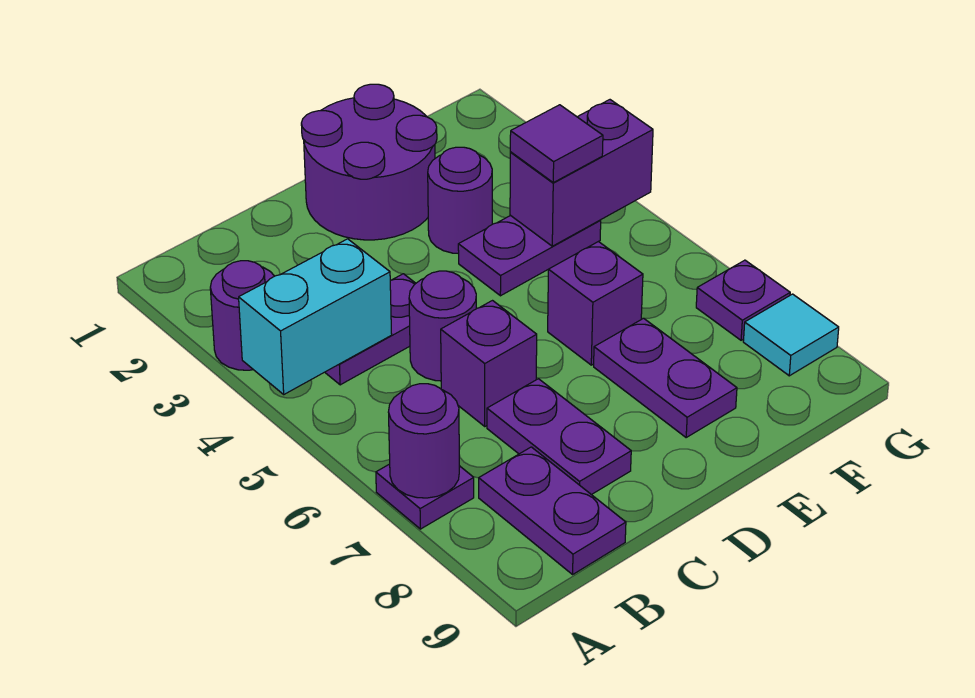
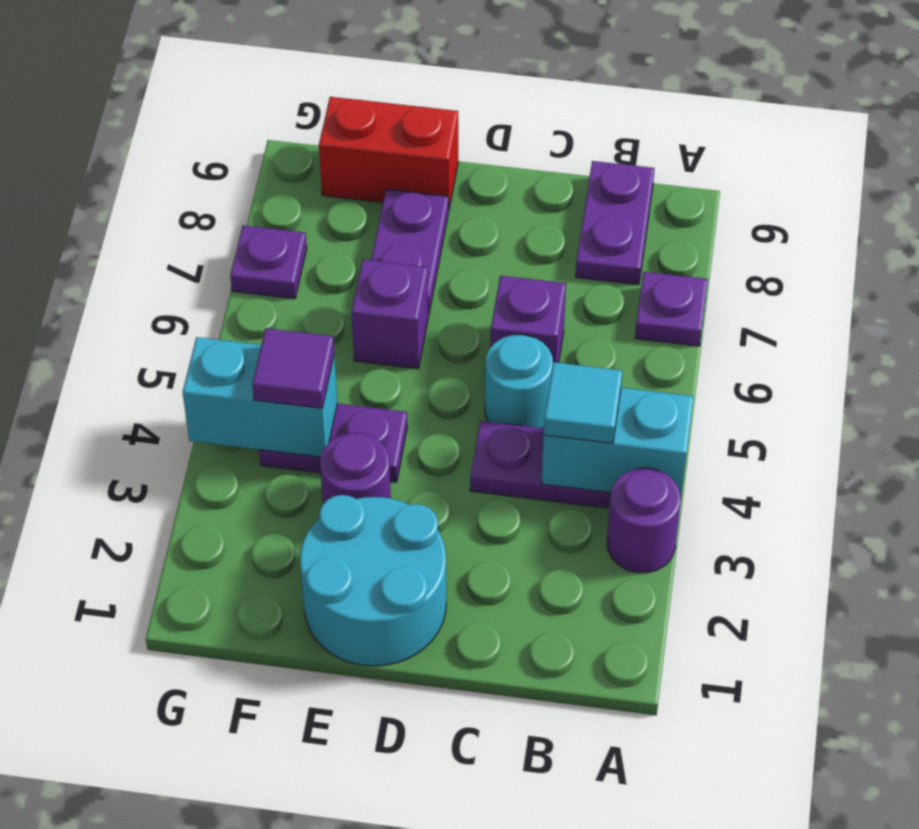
purple round brick A7 level 2 -> none
purple round brick C5 level 1 -> cyan round brick C5 level 1
purple plate C7:C8 level 1 -> none
purple round brick D1:E2 level 1 -> cyan round brick D1:E2 level 1
none -> red brick E9:F9 level 1
purple brick F4:G4 level 2 -> cyan brick F4:G4 level 2
cyan tile G8 level 1 -> cyan tile B4 level 3

